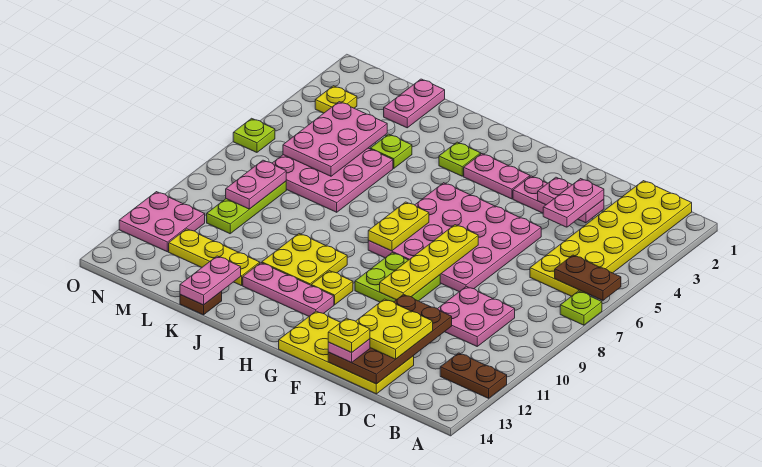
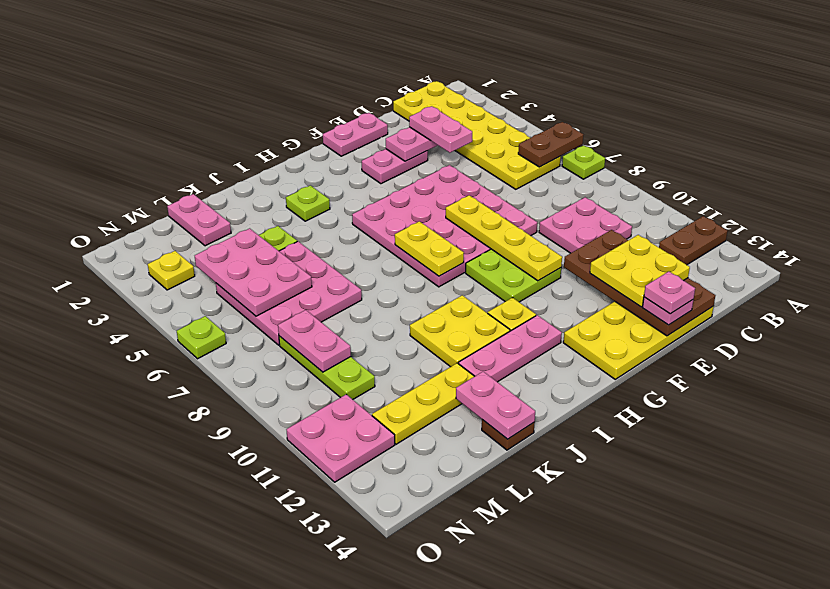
yellow plate E14 level 4 -> pink plate E14 level 4
pink plate G3:H3 level 1 -> pink plate E1:F1 level 1

